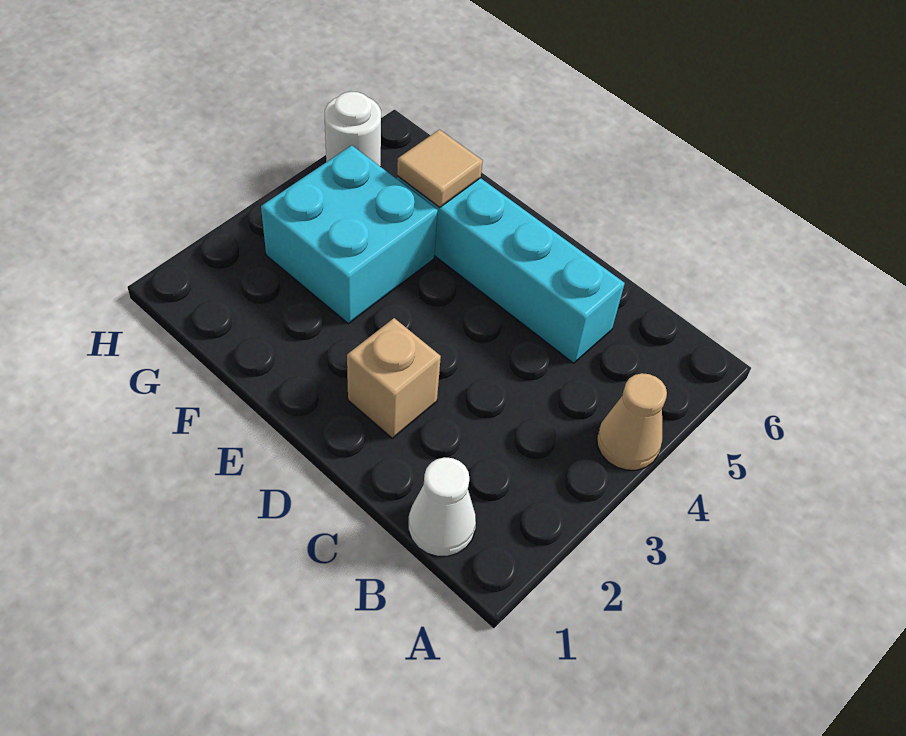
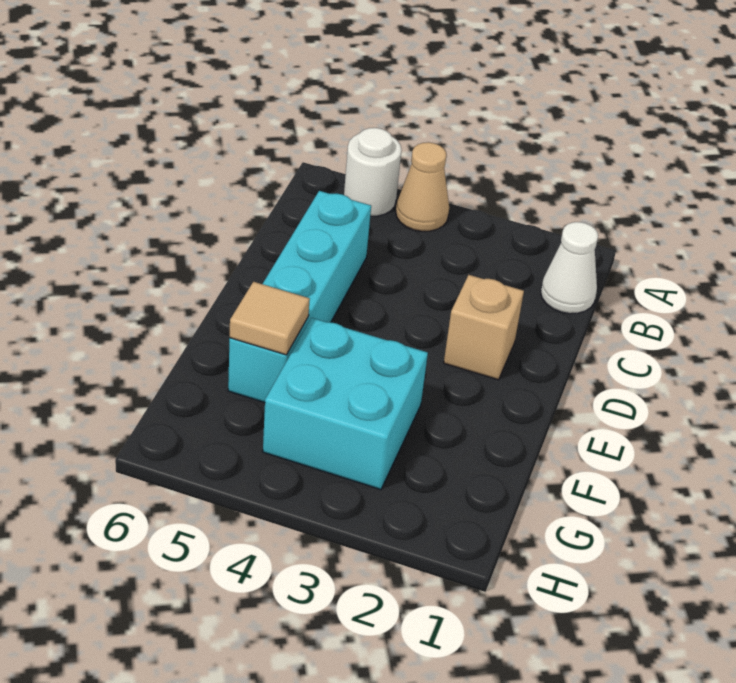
white round brick H5 level 1 -> white round brick A5 level 1

